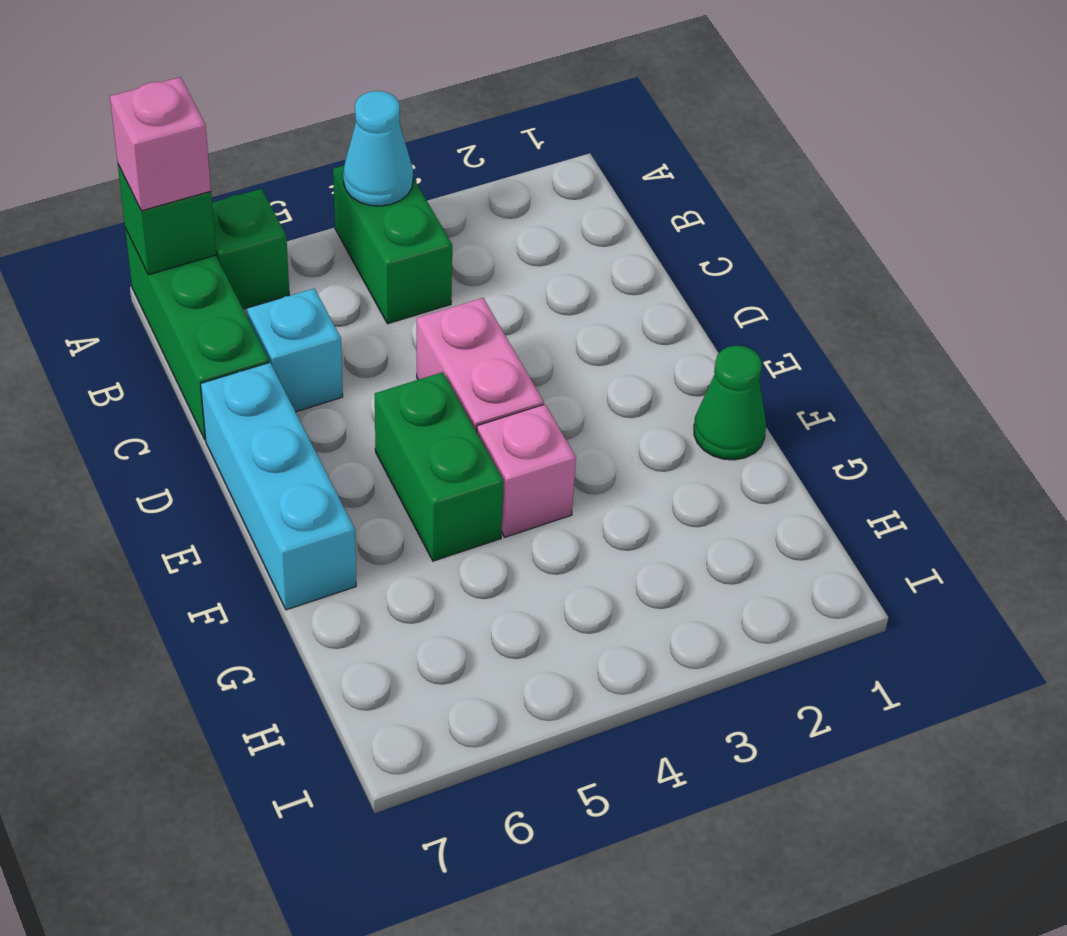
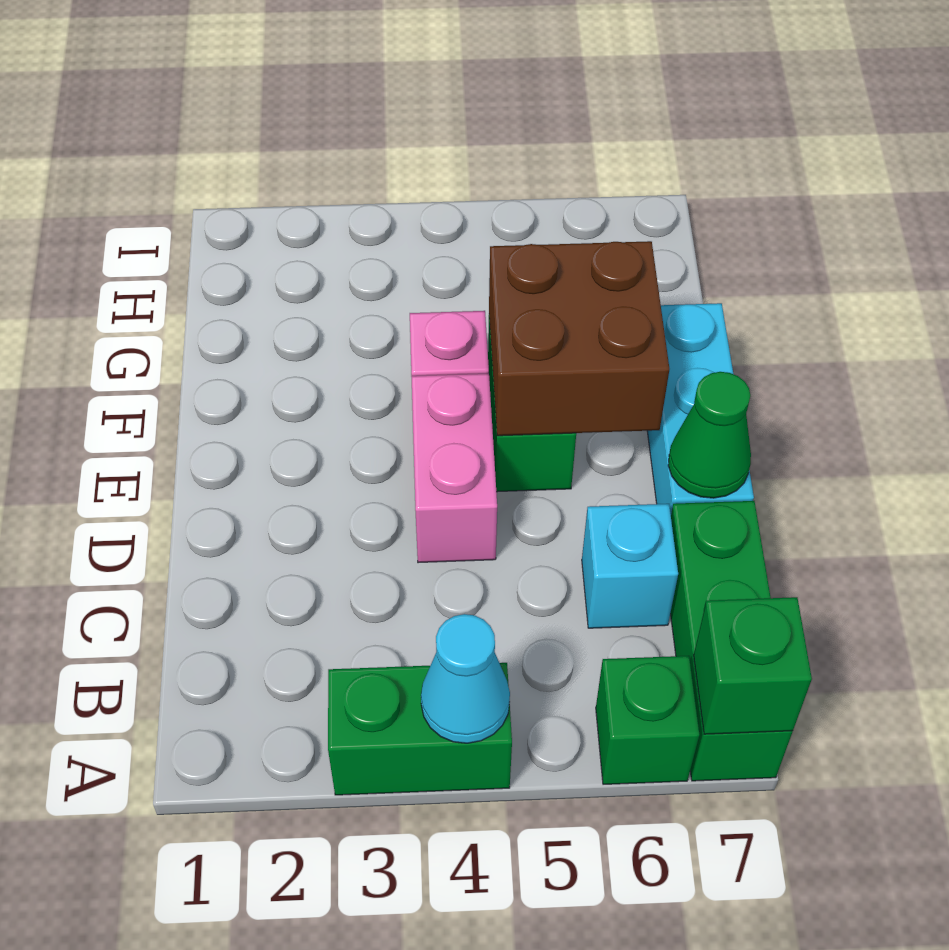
green brick A4:B4 level 1 -> green brick A3:A4 level 1
pink brick A7 level 3 -> none
none -> brown brick E5:F6 level 2
green cone F1 level 1 -> green cone D7 level 2

